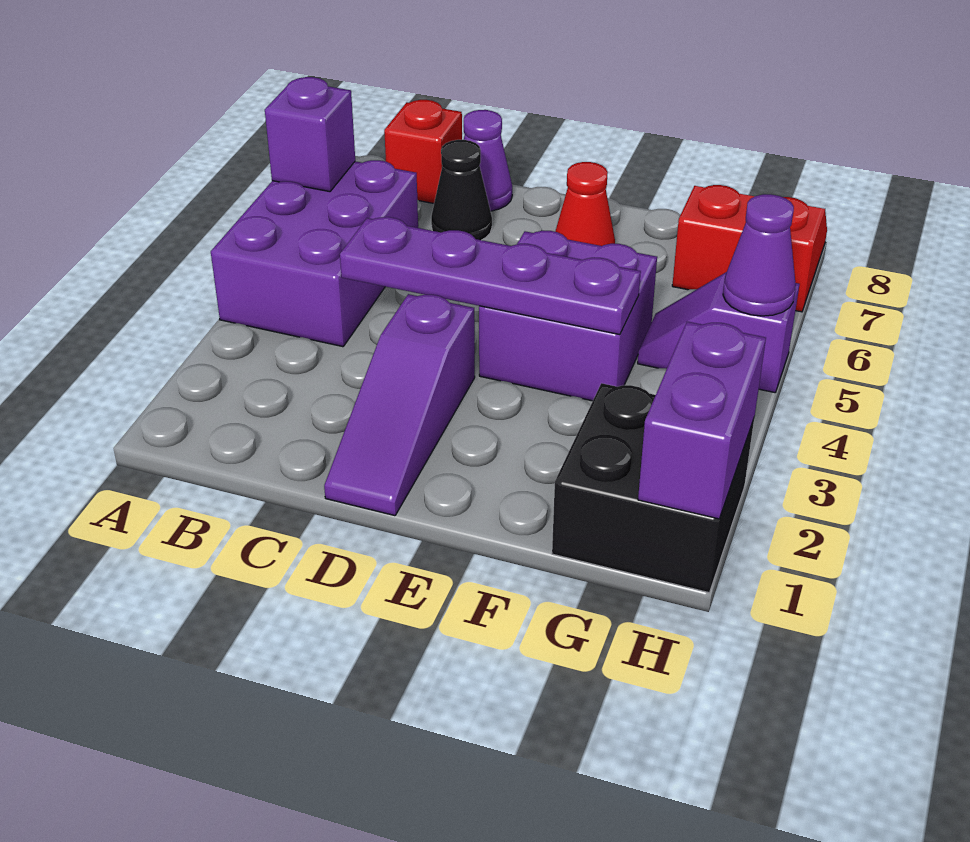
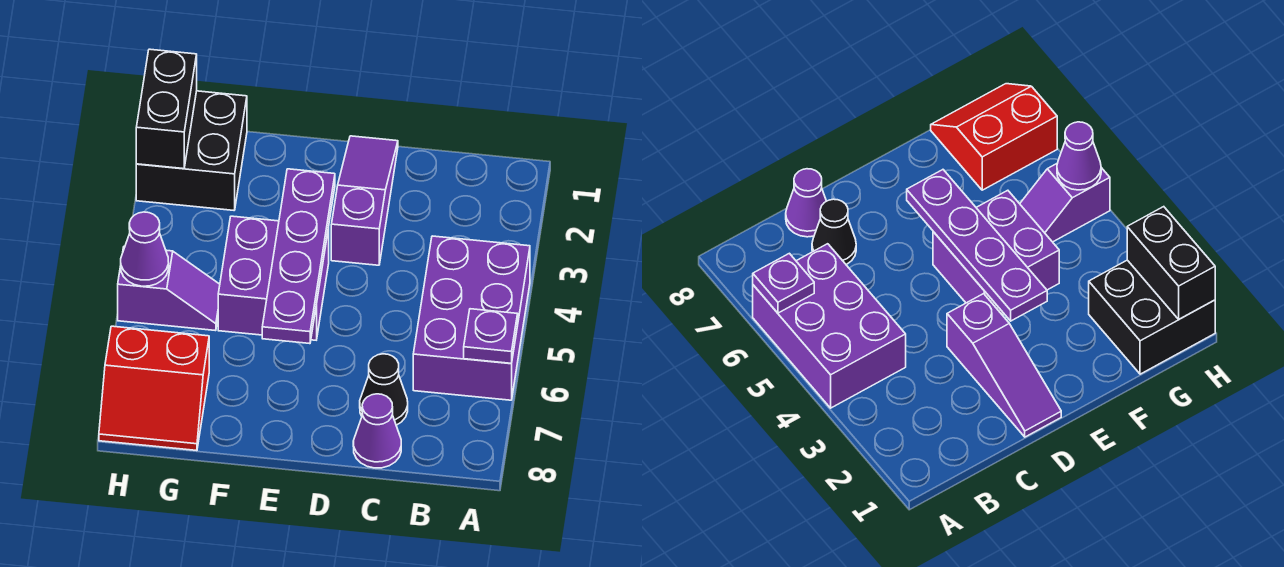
purple brick A6 level 2 -> purple plate A6 level 2
red brick B8 level 1 -> none
purple plate C4:F4 level 2 -> purple plate E3:E6 level 2
red cone E7 level 1 -> none
purple brick H1:H2 level 2 -> black brick H1:H2 level 2

